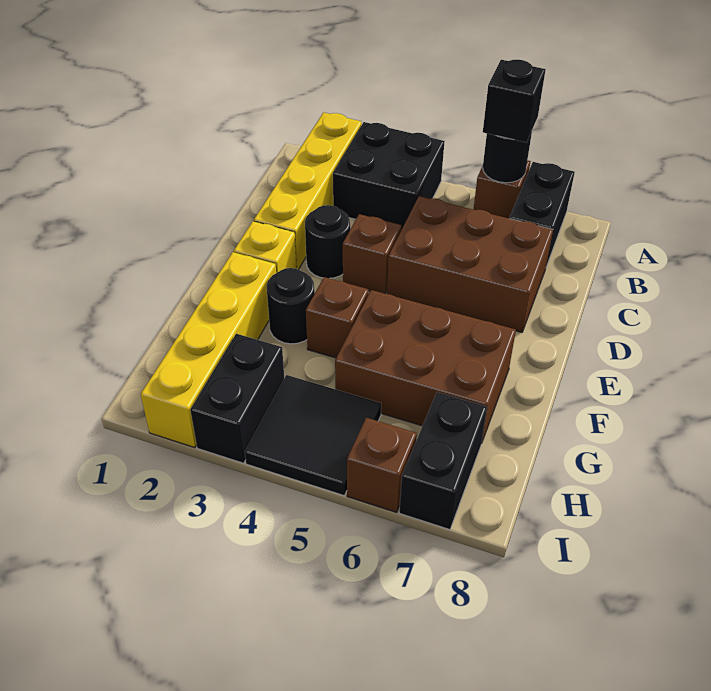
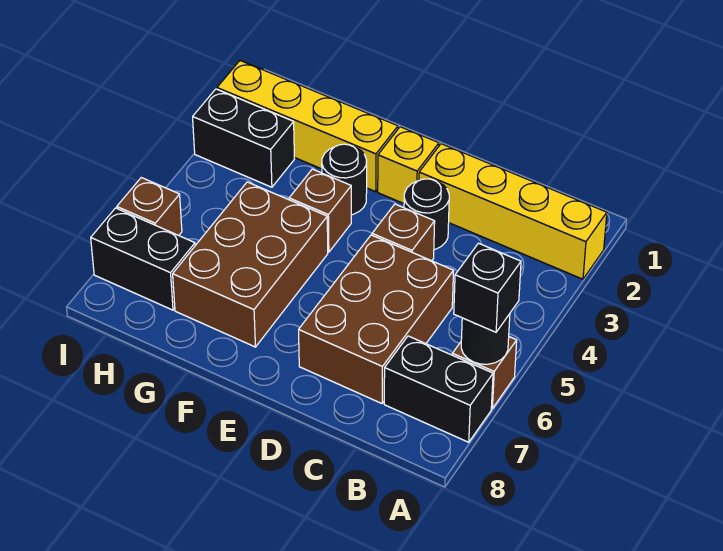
black brick A3:B4 level 1 -> none
black tile H4:I5 level 1 -> none

